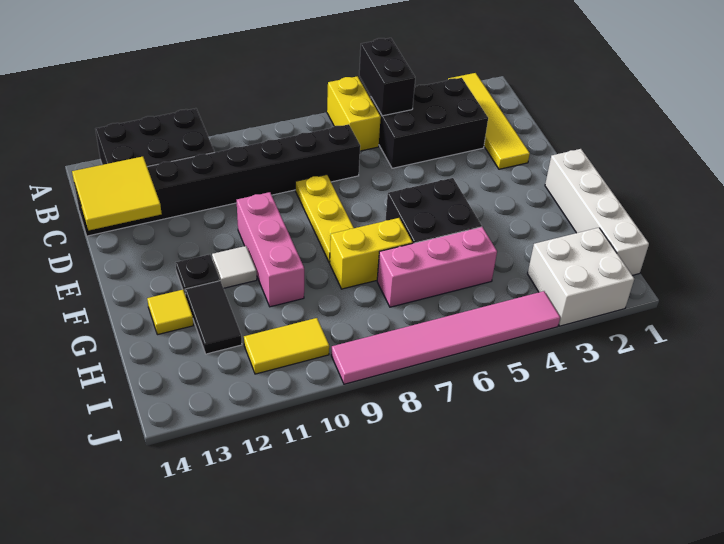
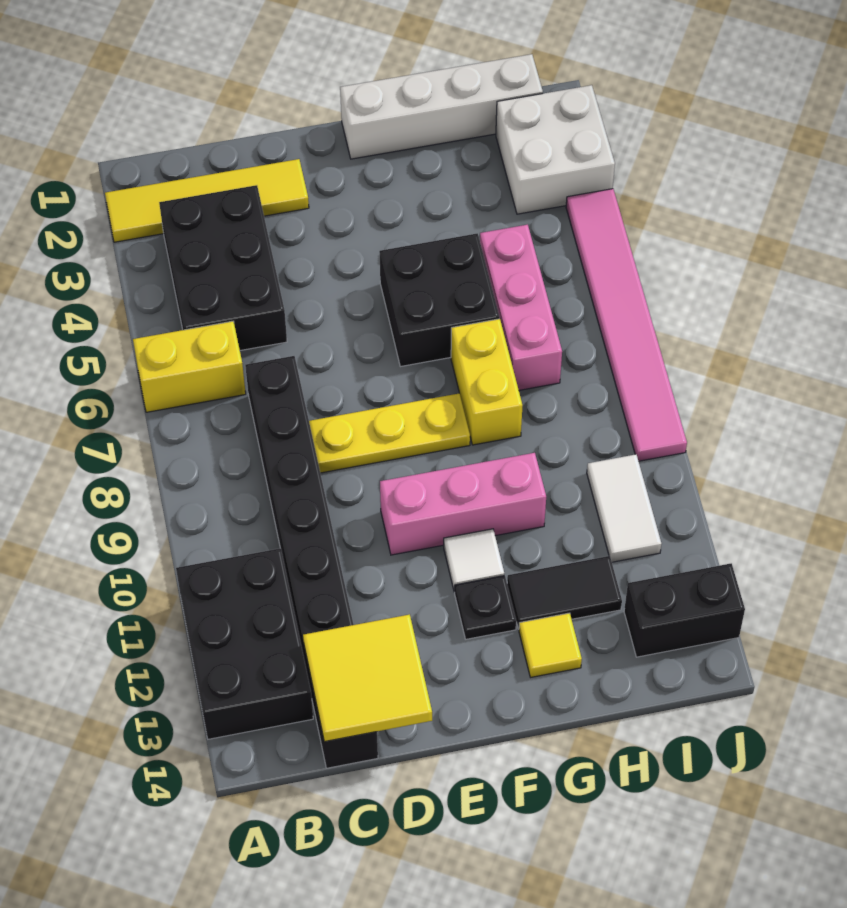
black brick A5:B5 level 2 -> black brick I13:J13 level 1
yellow tile I10:I11 level 1 -> white tile I10:I11 level 1

